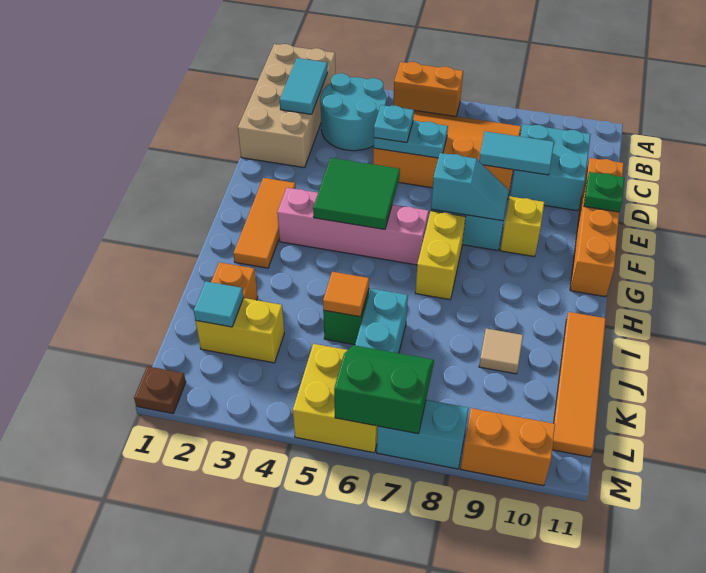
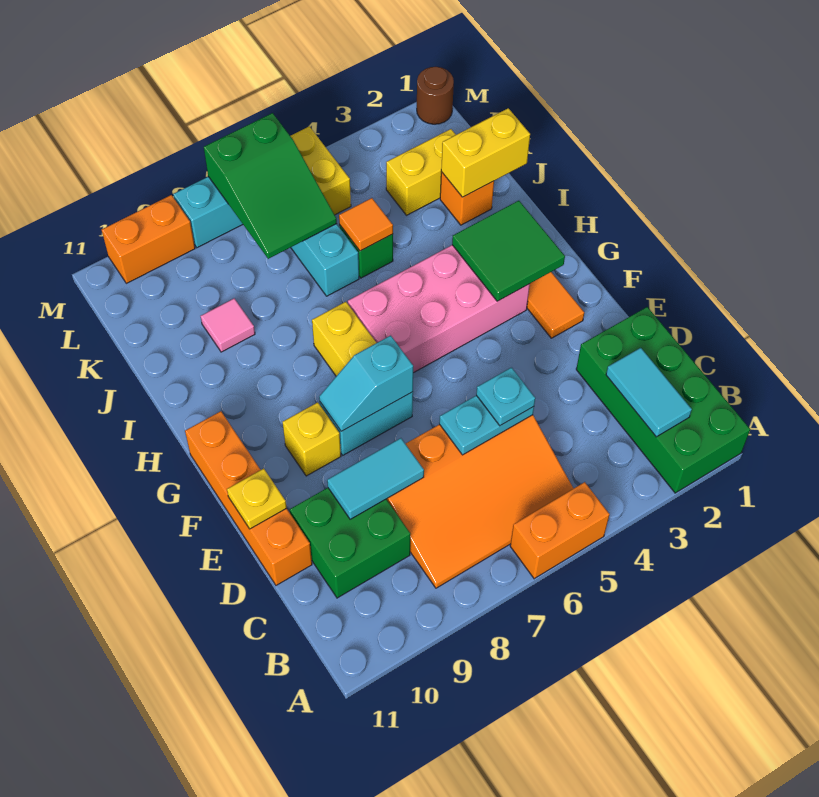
tan brick A1:D2 level 1 -> green brick A1:D2 level 1
cyan round brick B3:C4 level 1 -> none
cyan brick C9:D10 level 1 -> green brick C9:D10 level 1
green plate E11 level 2 -> yellow plate E11 level 2
green tile F4:G5 level 2 -> green tile G2:H3 level 2
pink brick G3:G6 level 1 -> pink brick G3:H6 level 1
orange tile I11:L11 level 1 -> none
none -> yellow brick J1:J2 level 2
tan tile J9 level 1 -> pink tile J9 level 1
cyan tile K2 level 2 -> none
green slope L6:M7 level 2 top M -> green slope K6:M7 level 2 top M
brown plate M1 level 1 -> brown round brick M1 level 1

